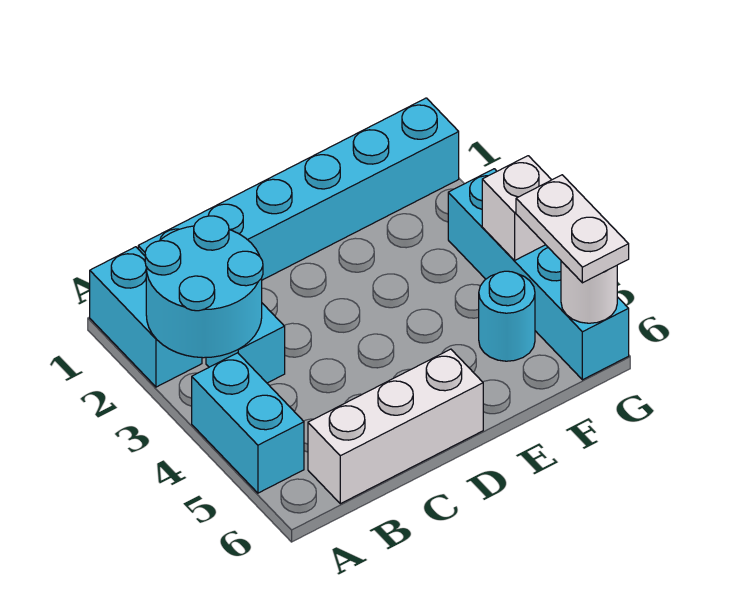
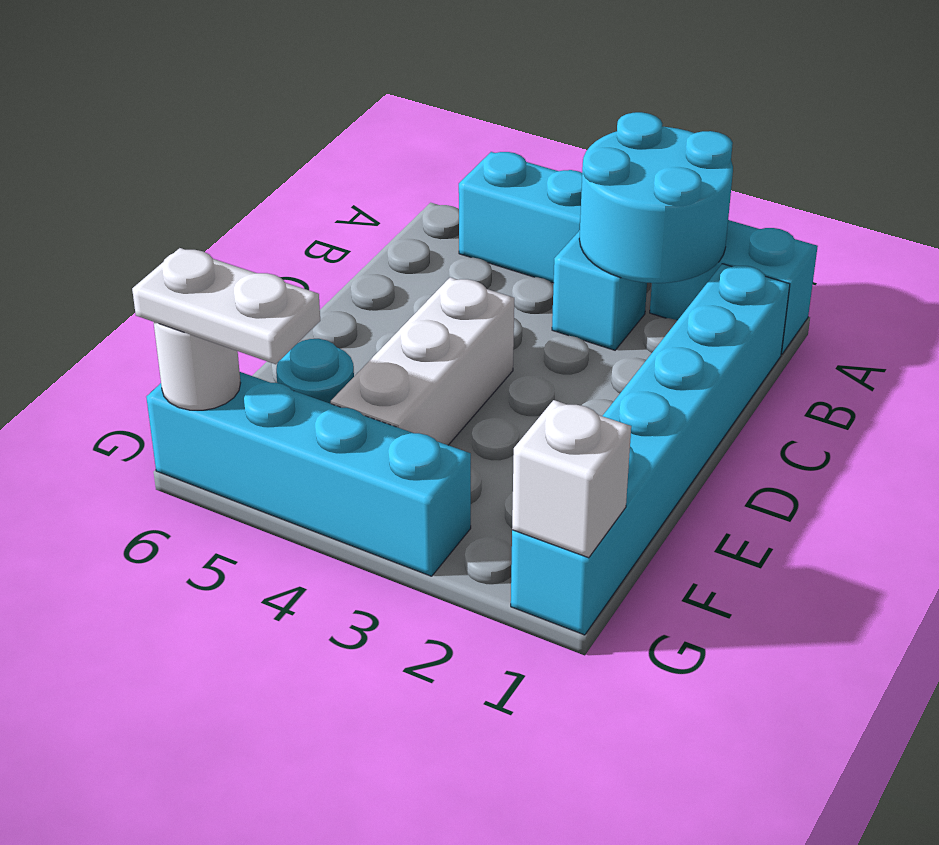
white brick B6:D6 level 1 -> white brick D4:F4 level 1
white brick G4 level 2 -> white brick G1 level 2

